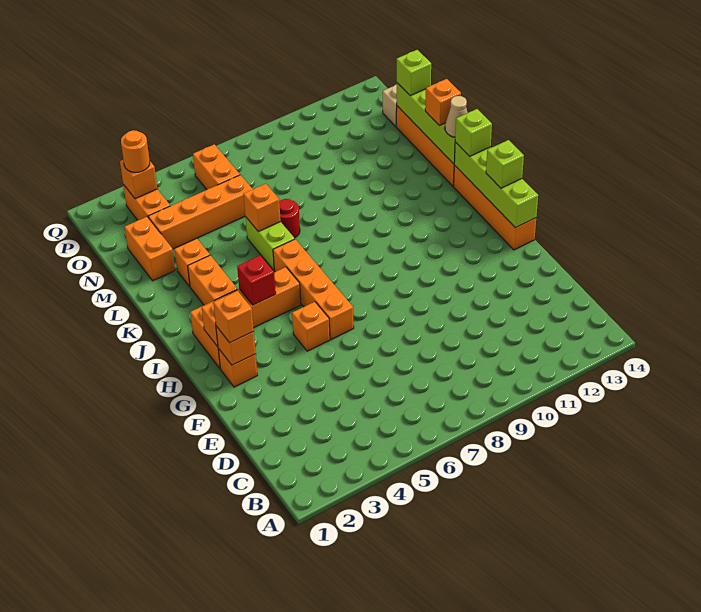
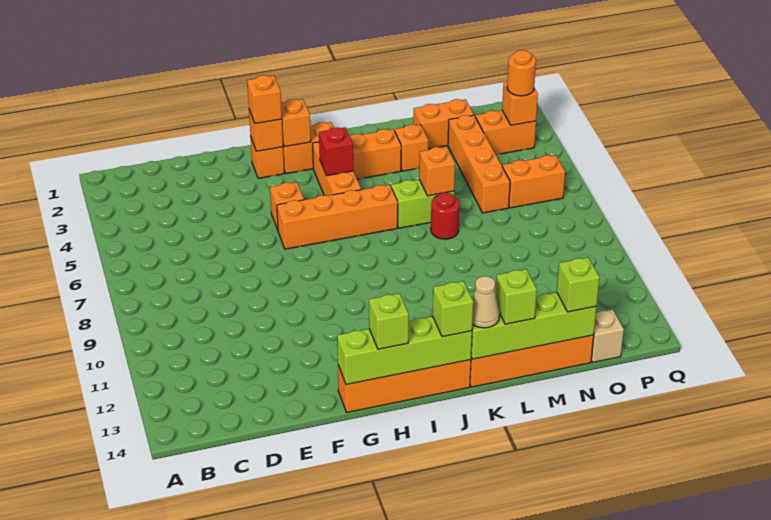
orange brick L14 level 3 -> lime brick L14 level 3

